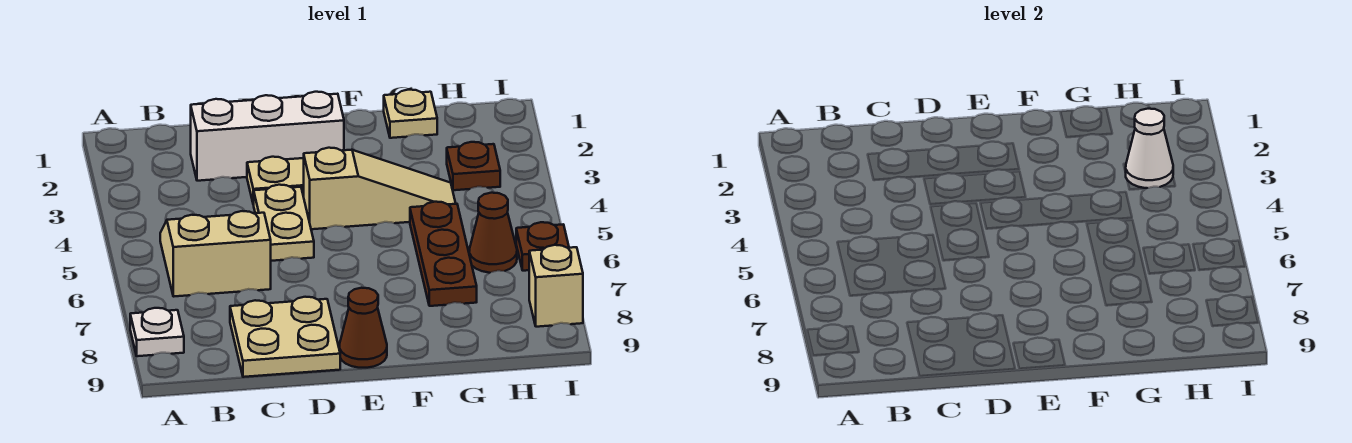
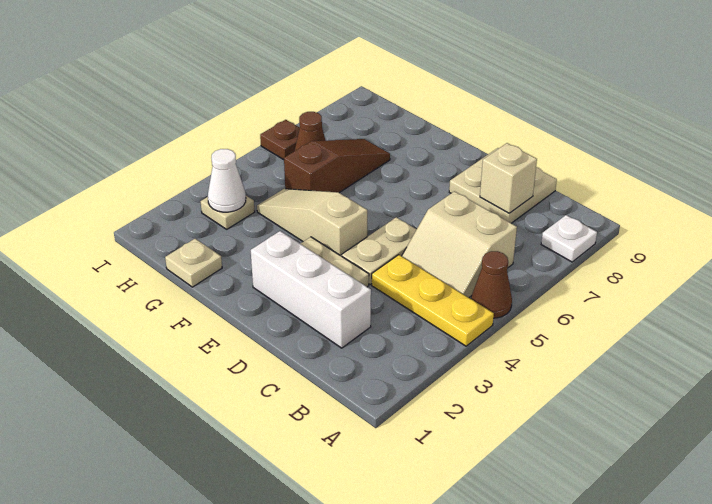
none -> yellow plate A4:C4 level 1
brown cone E9 level 1 -> brown cone A5 level 1
brown plate G5:G7 level 1 -> brown slope G5:G7 level 1 top 5
brown plate H3 level 1 -> tan plate H3 level 1
tan brick I8 level 1 -> tan brick C8 level 2

